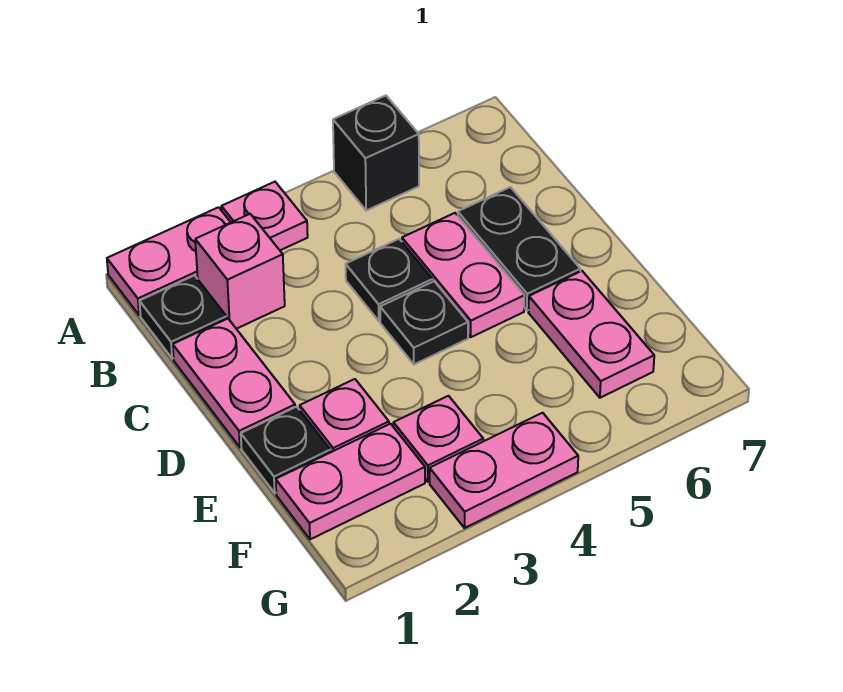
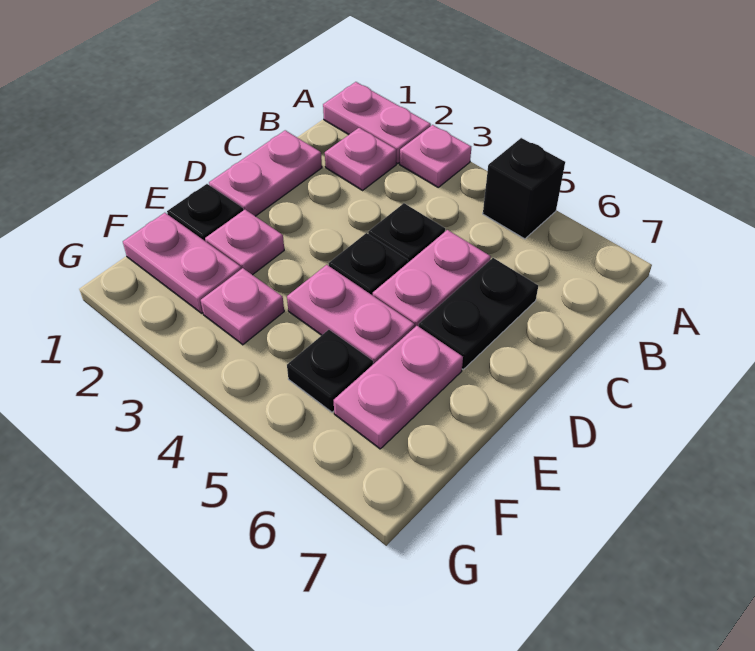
black plate B1 level 1 -> black plate F5 level 1
pink brick B2 level 1 -> pink plate B2 level 1
pink plate G3:G4 level 1 -> pink plate E4:E5 level 1

